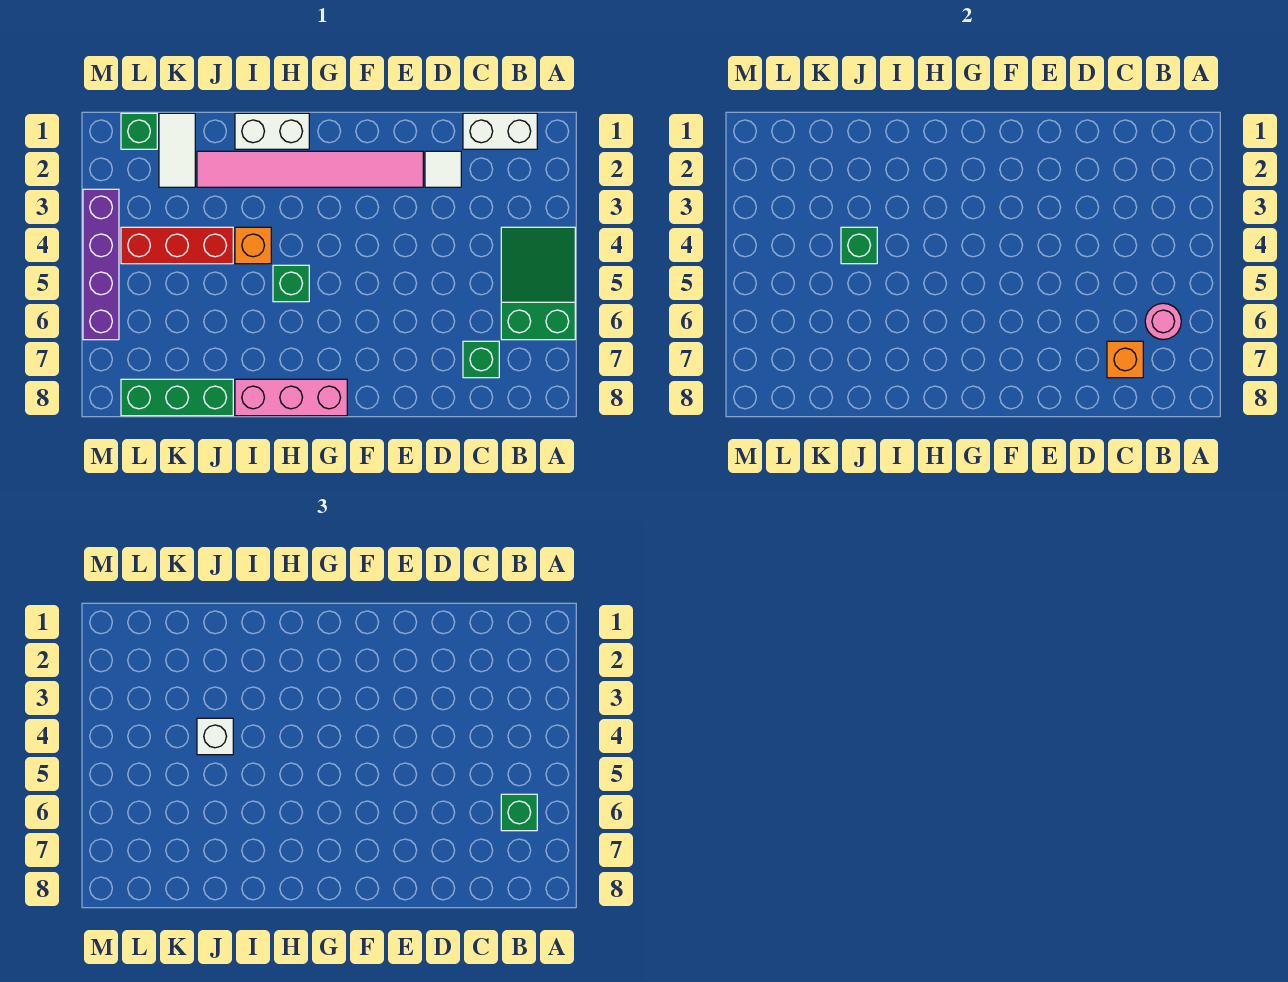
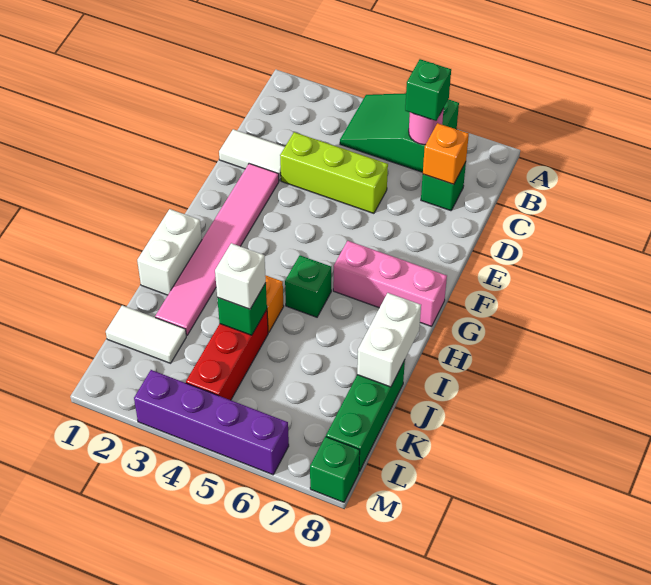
white brick B1:C1 level 1 -> white brick I8:J8 level 2
white tile D2 level 1 -> white tile D1:D2 level 1
none -> lime brick D3:D5 level 1
pink brick G8:I8 level 1 -> pink brick G6:G8 level 1
green brick L1 level 1 -> green brick M8 level 1

